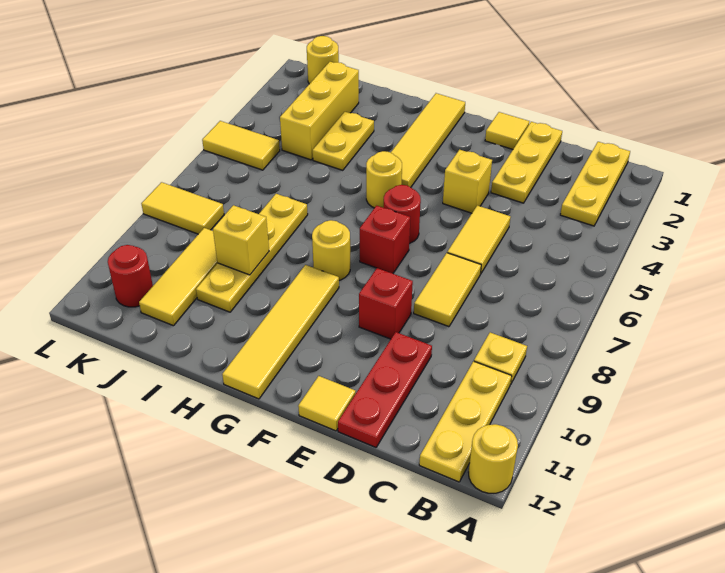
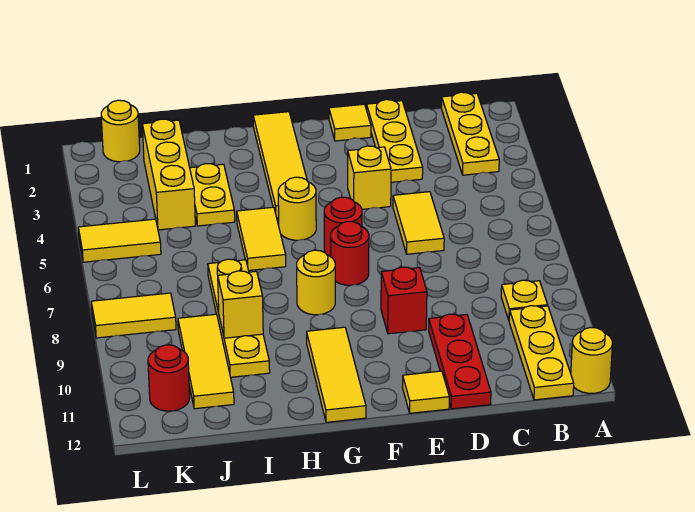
yellow tile D7:D8 level 1 -> yellow tile H5:H6 level 1
red brick F7 level 1 -> red round brick F7 level 1
yellow tile G9:G12 level 1 -> yellow tile G10:G12 level 1

